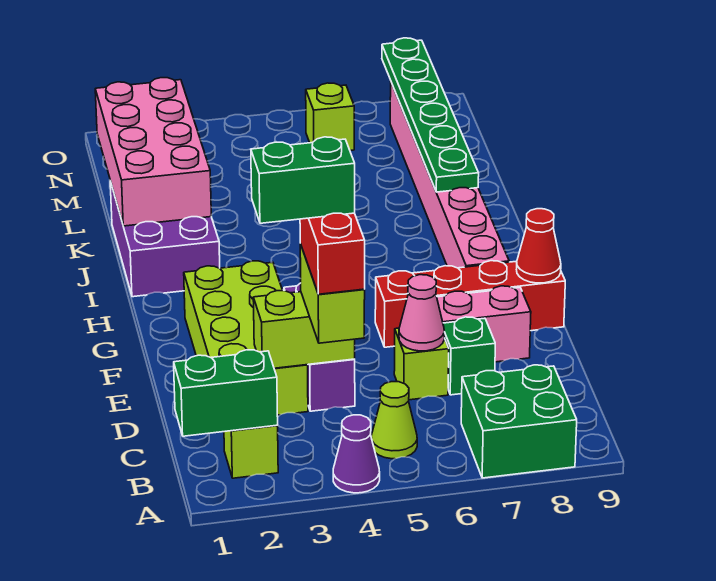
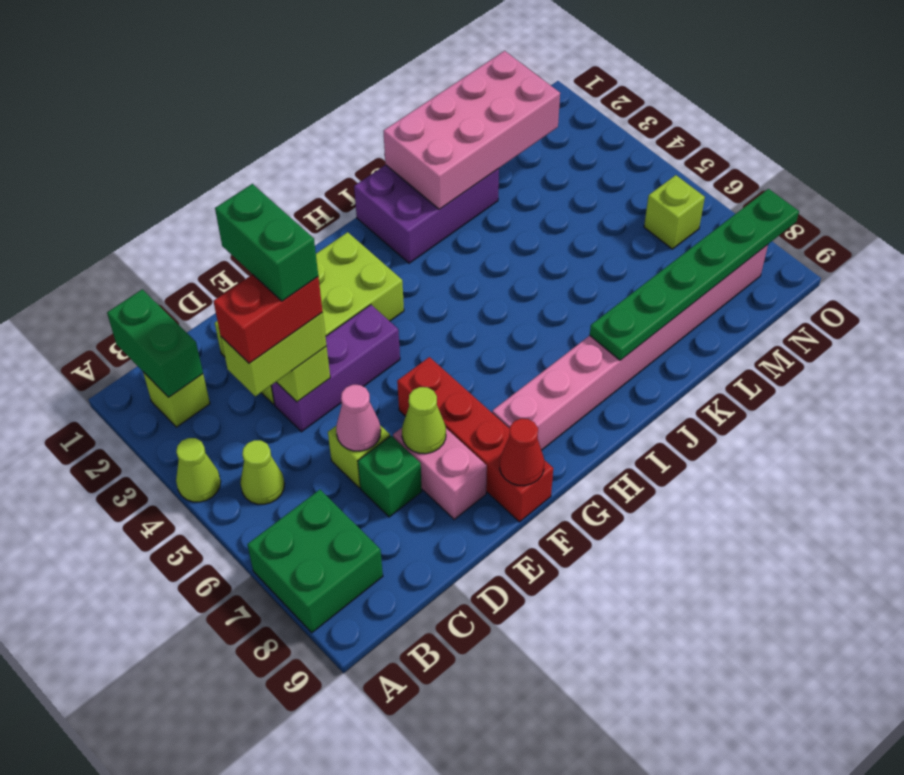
purple cone A4 level 1 -> lime cone A4 level 1
none -> lime cone E7 level 2

